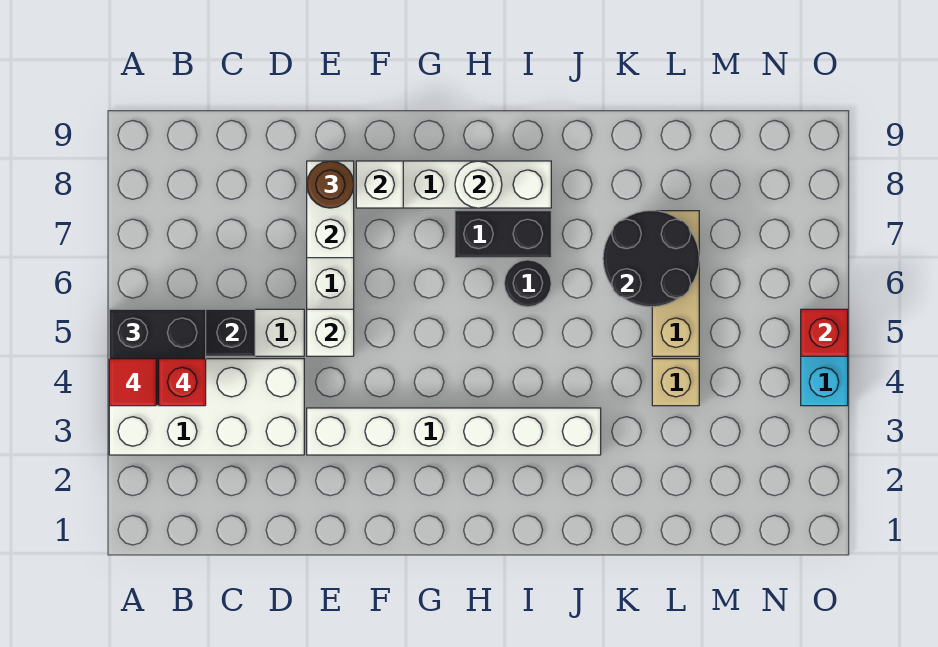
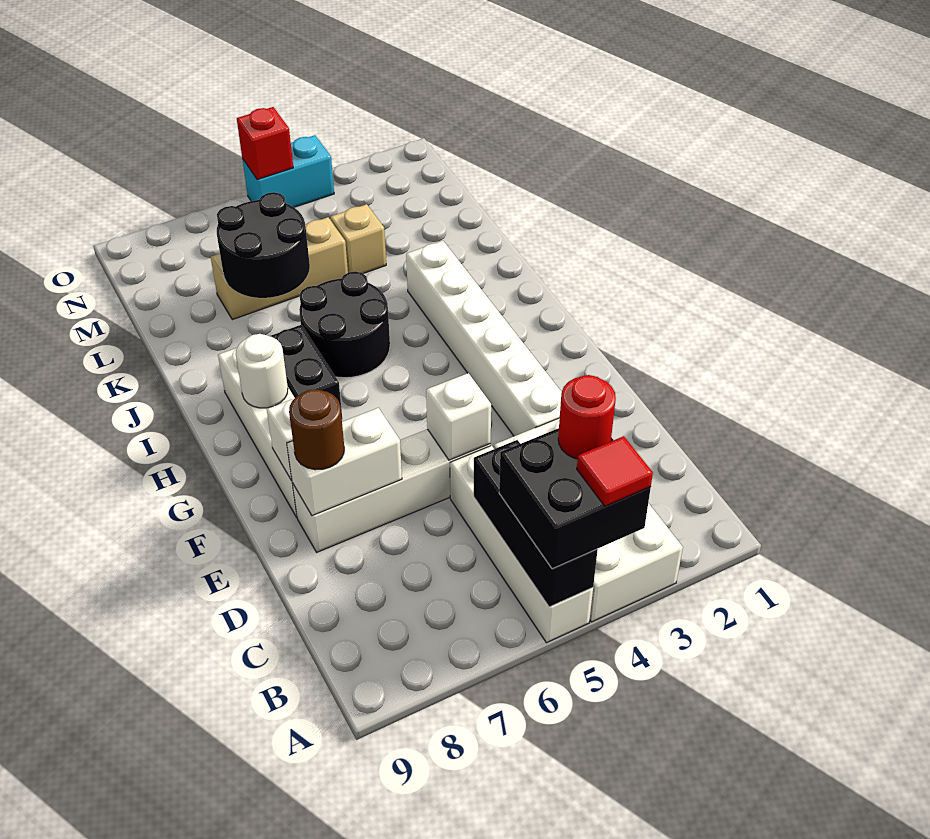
red brick B4 level 4 -> red round brick B4 level 4
black round brick I6 level 1 -> black round brick I5:J6 level 1

